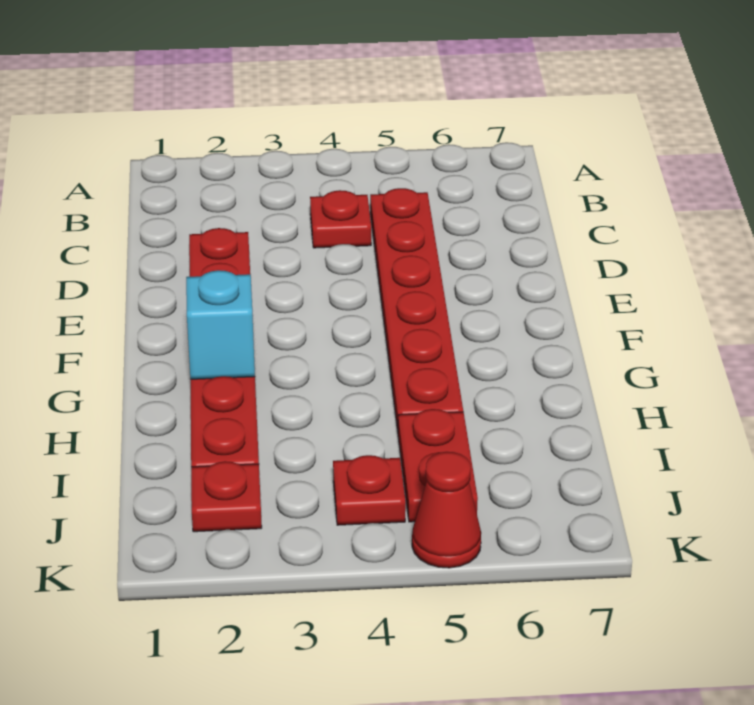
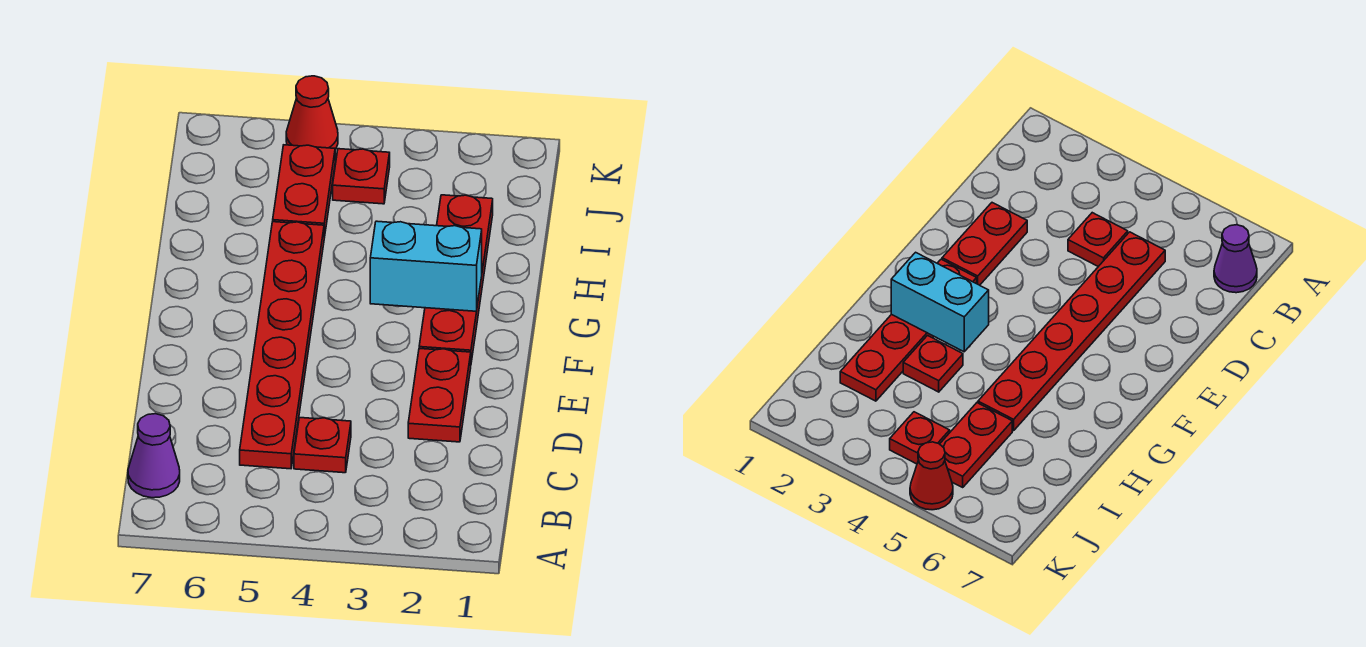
none -> purple cone B7 level 1
cyan brick G2 level 2 -> cyan brick G2:G3 level 2
red plate J2 level 1 -> red plate H3 level 1

